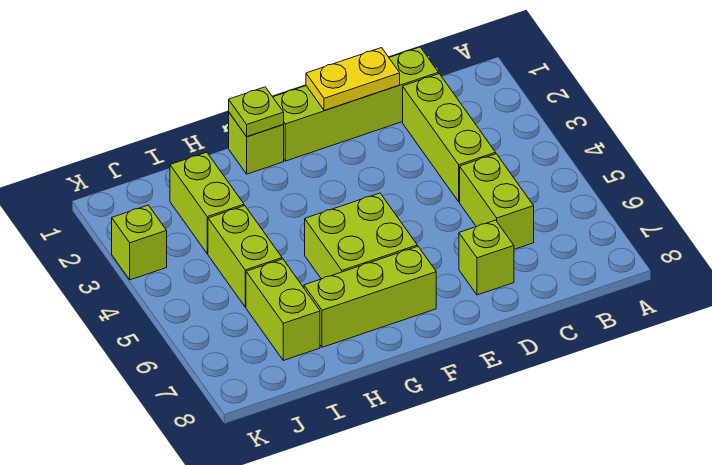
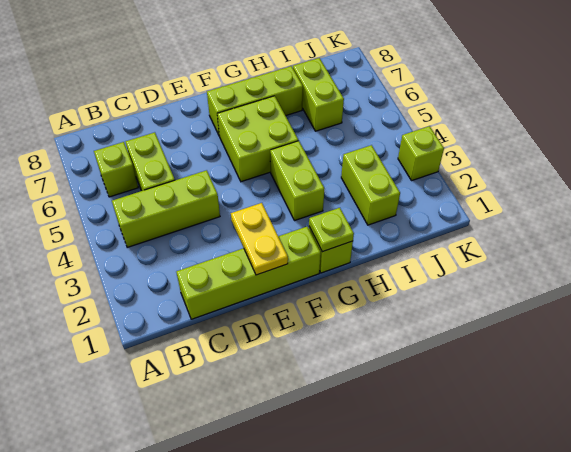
lime brick C2:C4 level 1 -> lime brick B4:D4 level 1
yellow plate D1:E1 level 2 -> yellow plate E1:E2 level 2
lime brick D7 level 1 -> lime brick B6 level 1
lime brick I4:I5 level 1 -> lime brick G3:G4 level 1

